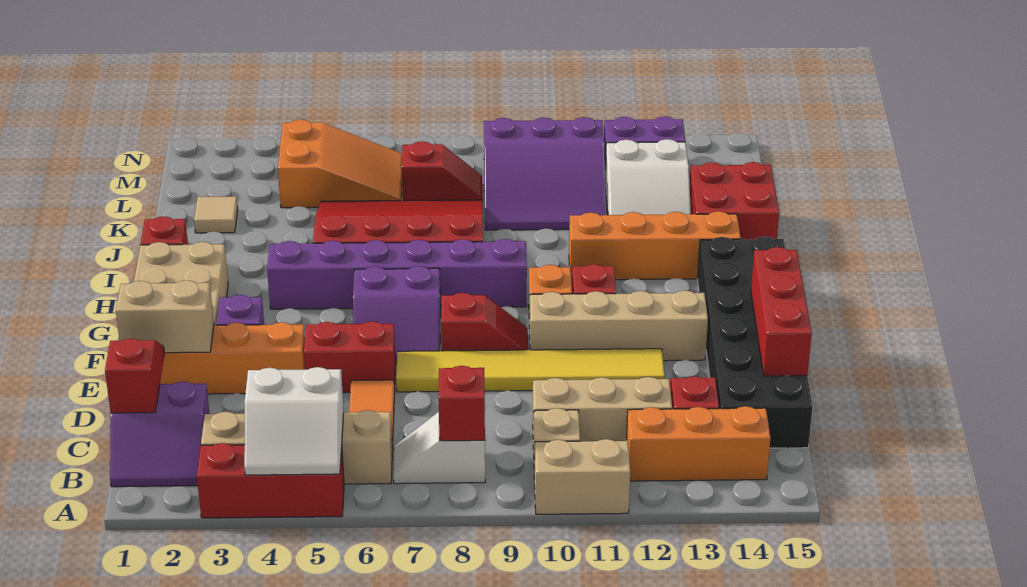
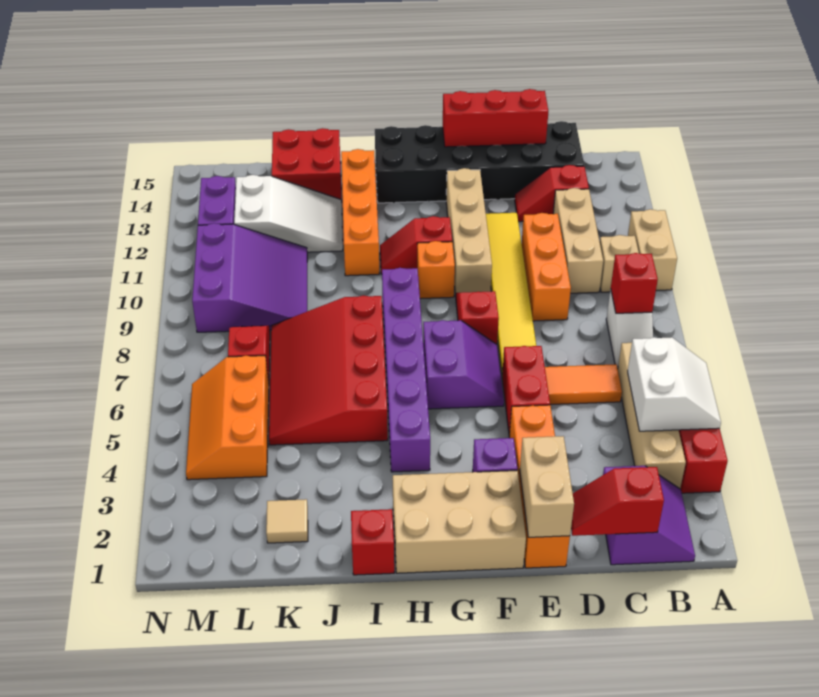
orange brick B12:B14 level 1 -> orange brick D9:D11 level 1
orange slope L4:M6 level 1 top 4 -> orange slope L4:M6 level 1 top L

